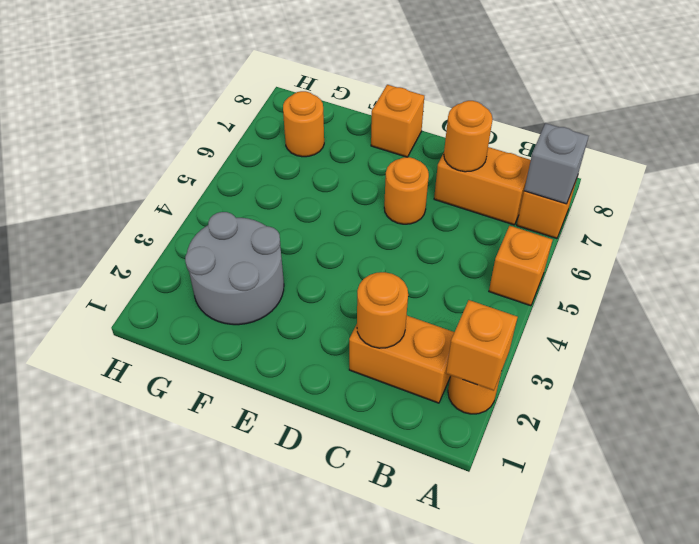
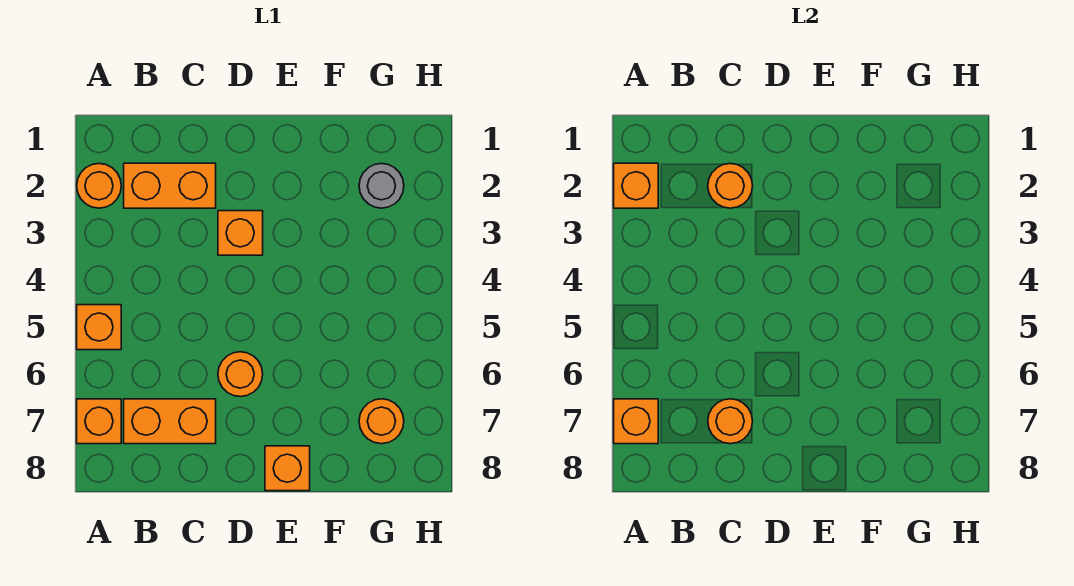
grey brick A7 level 2 -> orange brick A7 level 2
none -> orange brick D3 level 1
grey round brick F2:G3 level 1 -> grey round brick G2 level 1

